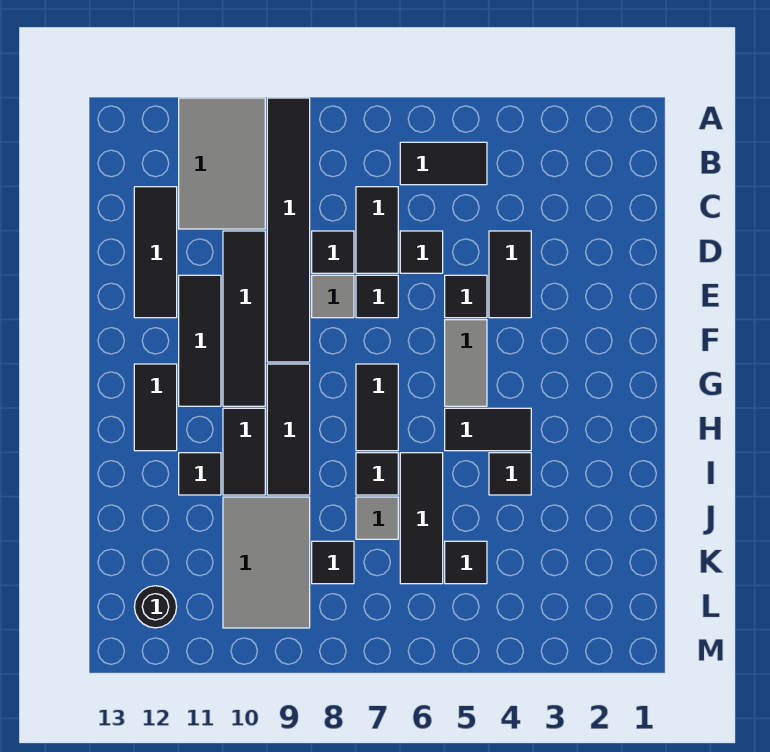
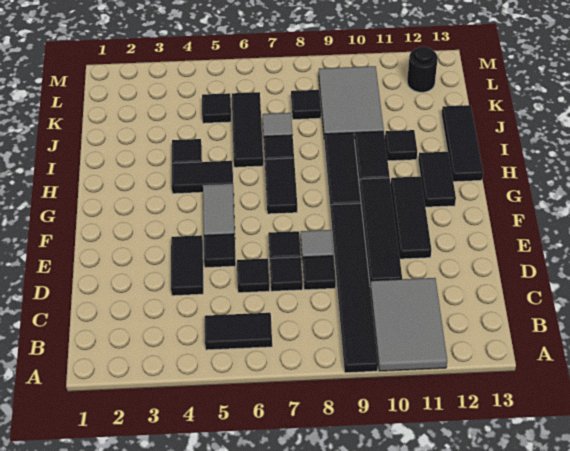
black tile C7:D7 level 1 -> black tile D7 level 1
black tile C12:E12 level 1 -> black tile H13:J13 level 1

